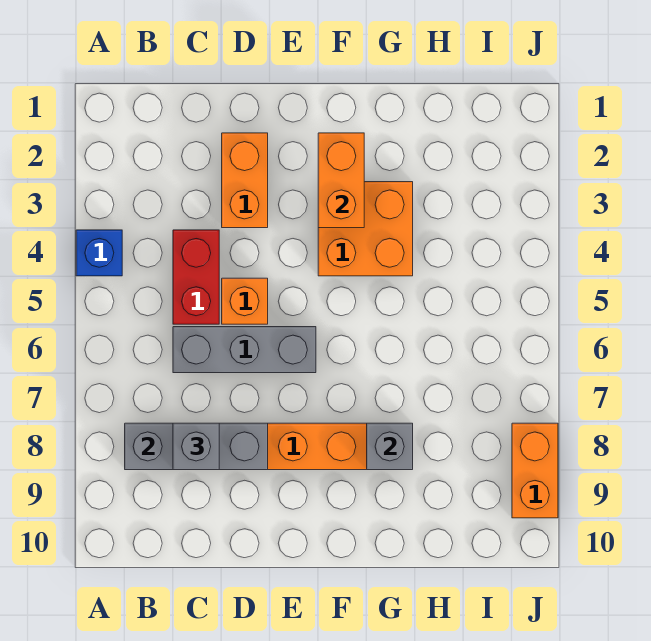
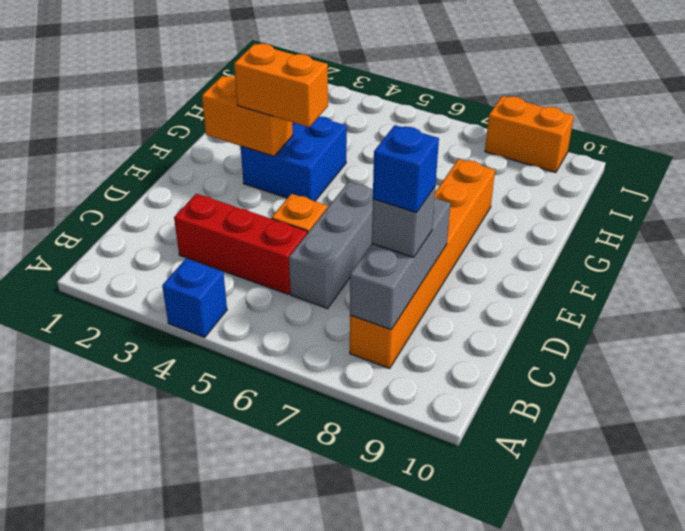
red brick C4:C5 level 1 -> red brick C3:C5 level 1
none -> blue brick C8 level 4
orange brick D2:D3 level 1 -> orange brick F3:F4 level 3
orange brick F3:G4 level 1 -> blue brick F3:G4 level 1
grey brick G8 level 2 -> none

